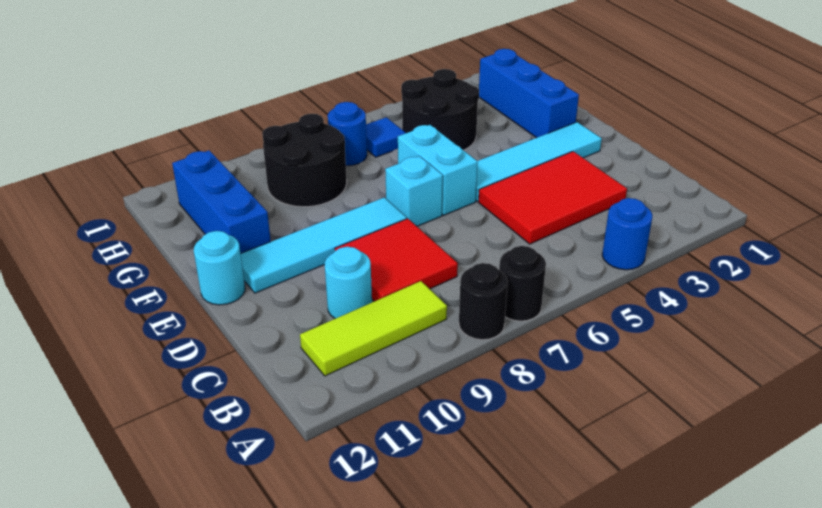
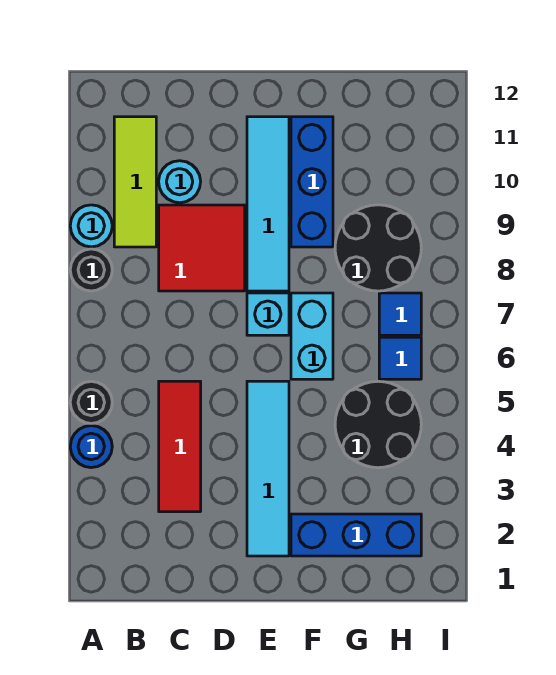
black round brick A7 level 1 -> black round brick A5 level 1
red tile C3:D5 level 1 -> red tile C3:C5 level 1
cyan brick E6:F6 level 1 -> cyan brick F6:F7 level 1
cyan round brick E12 level 1 -> cyan round brick A9 level 1
blue brick F11:H11 level 1 -> blue brick F9:F11 level 1
blue round brick H7 level 1 -> blue tile H7 level 1

